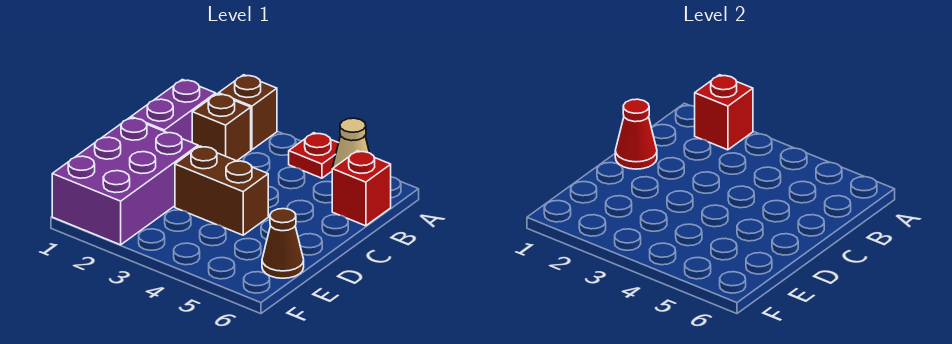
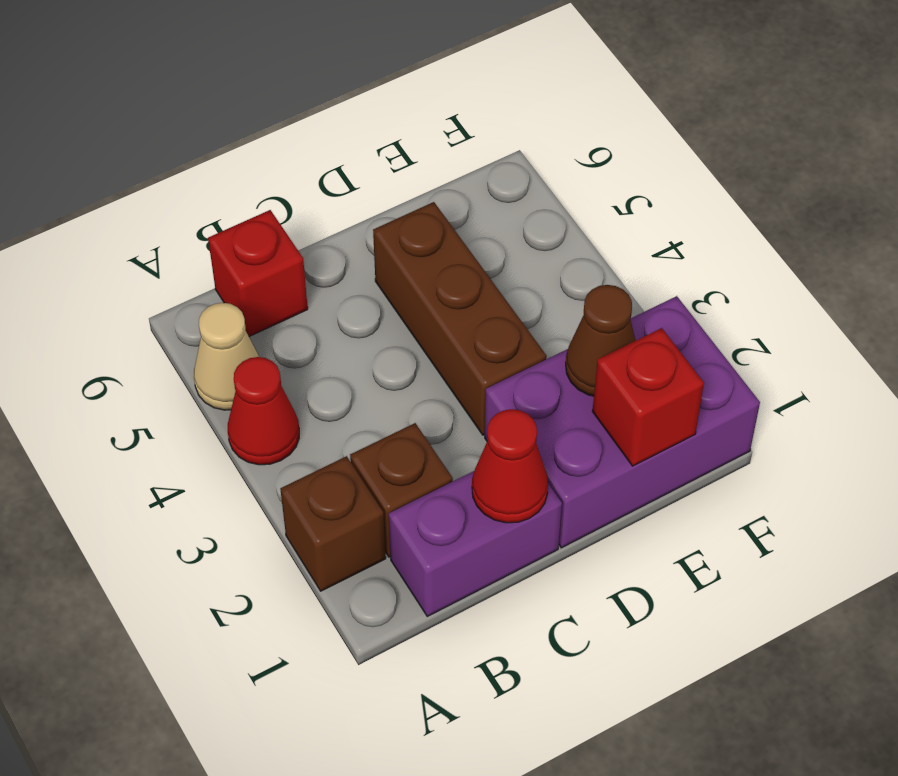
red brick A2 level 2 -> red brick E1 level 2
red plate A4 level 1 -> red cone A4 level 1
brown brick D3:D4 level 1 -> brown brick D3:D5 level 1
brown cone E6 level 1 -> brown cone E2 level 2

